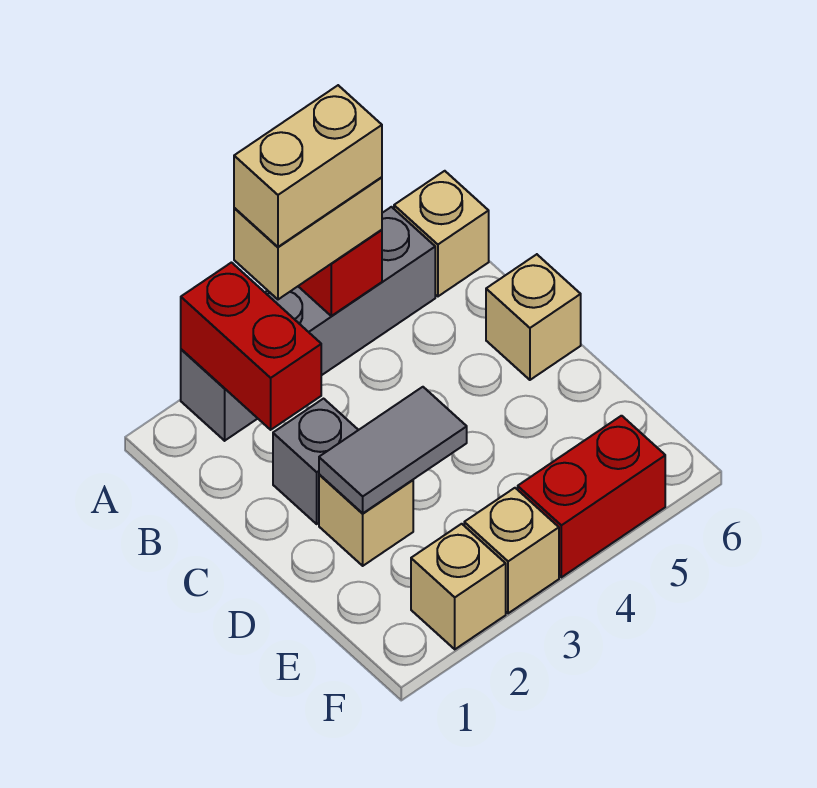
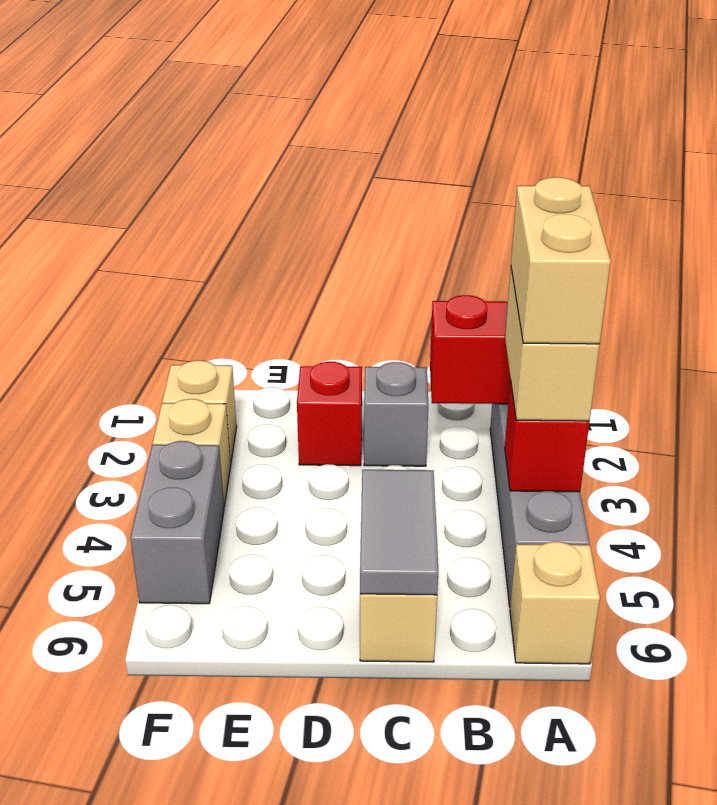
tan brick D2 level 1 -> red brick D2 level 1
grey tile D2:D3 level 2 -> grey tile C5:C6 level 2
red brick F4:F5 level 1 -> grey brick F4:F5 level 1

